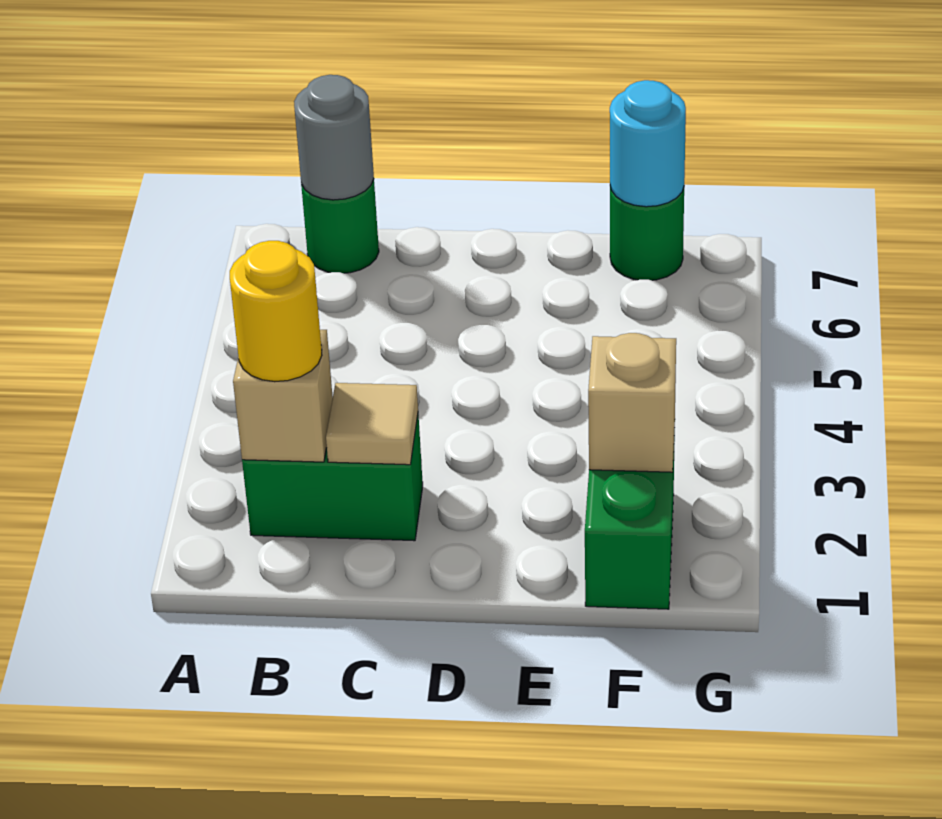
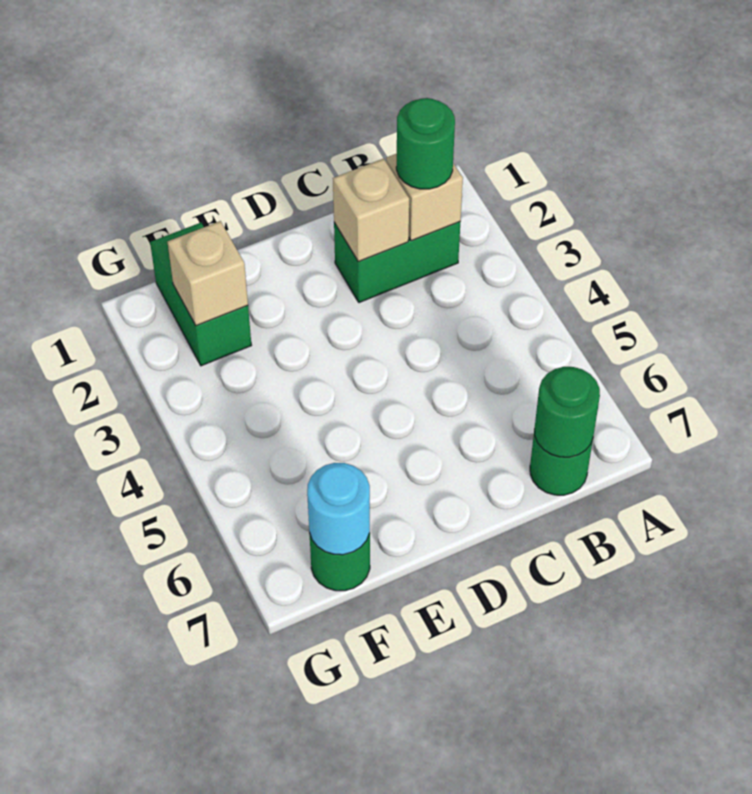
yellow round brick B2 level 3 -> green round brick B2 level 3
grey round brick B7 level 2 -> green round brick B7 level 2
tan tile C2 level 2 -> tan brick C2 level 2

